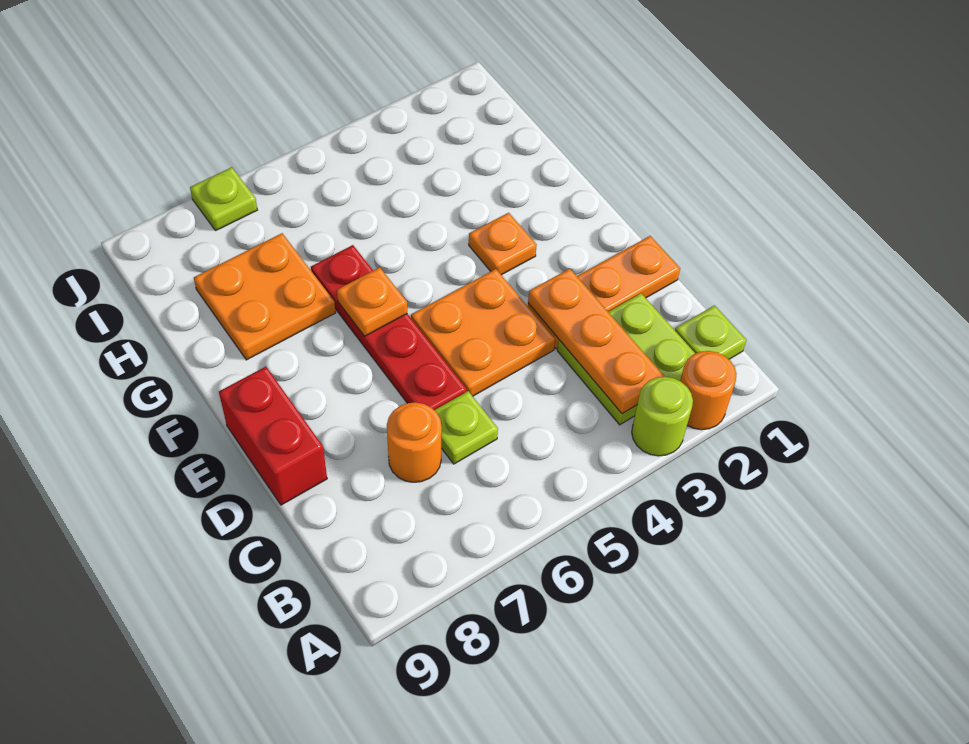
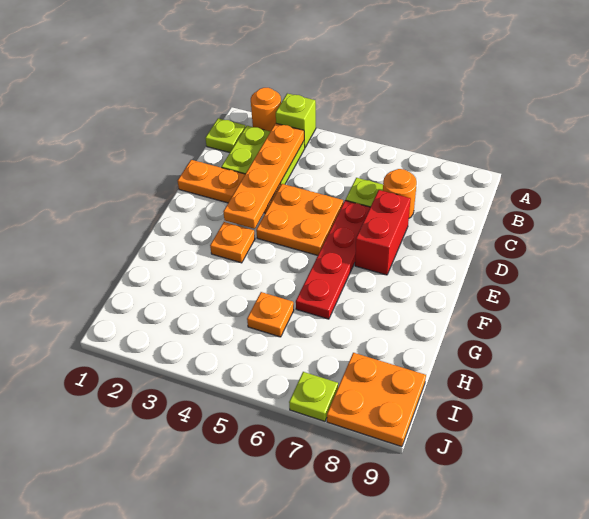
lime round brick A3 level 1 -> lime brick A3 level 1
orange plate B3:D3 level 2 -> orange plate B3:E3 level 2
red brick D9:E9 level 1 -> red brick D7:E7 level 1
orange plate F6 level 2 -> orange plate H5 level 1
orange plate G7:H8 level 1 -> orange plate I8:J9 level 1

